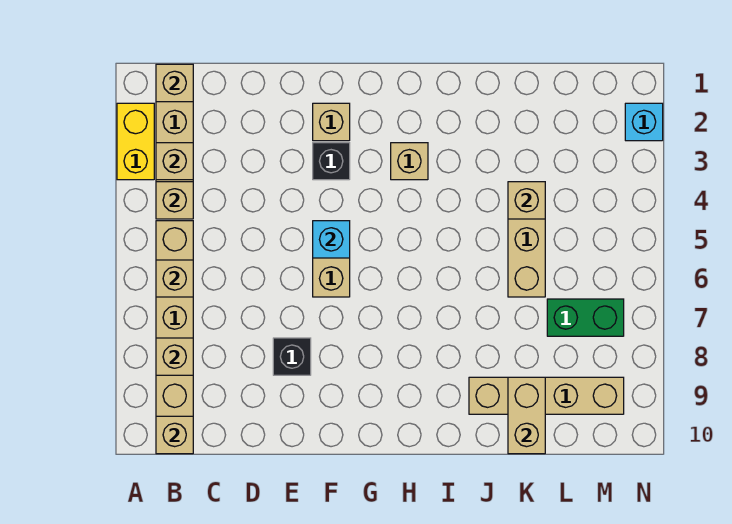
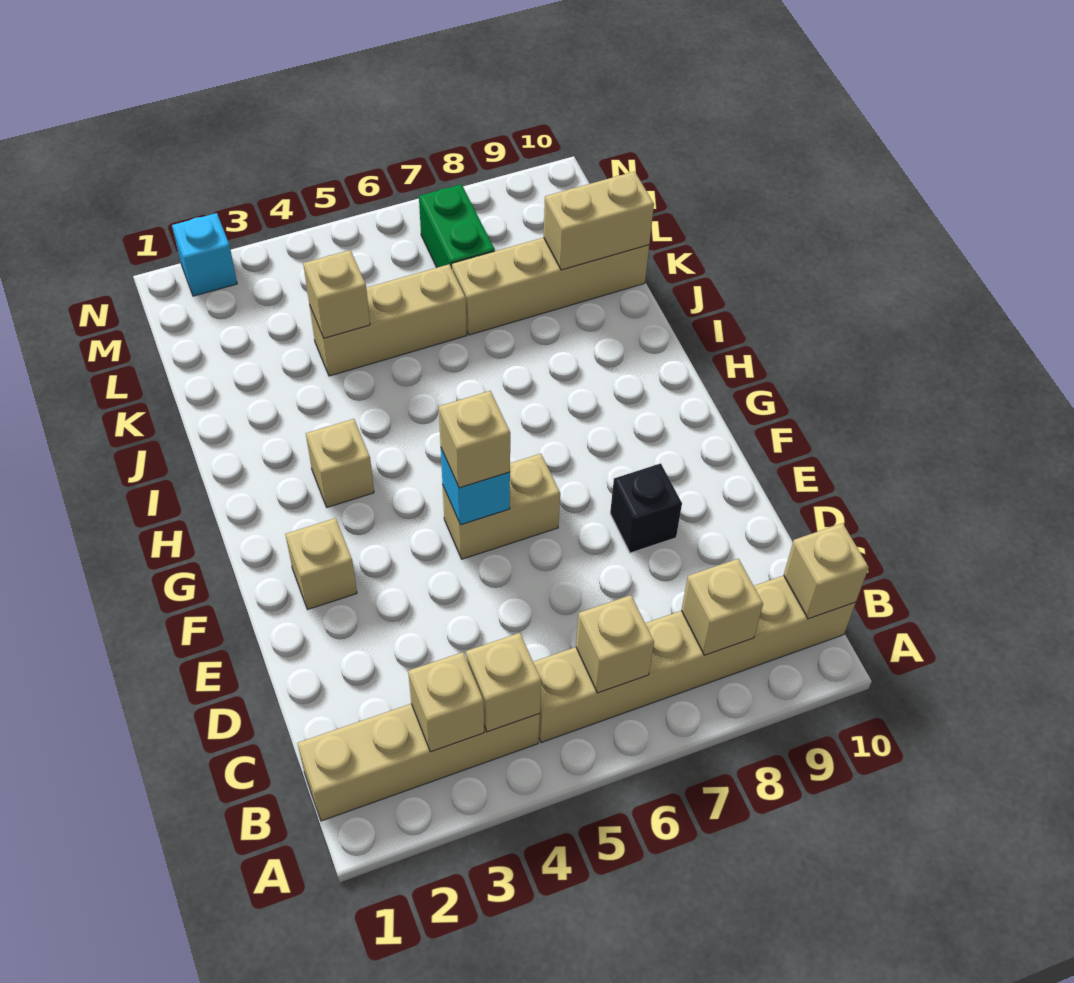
yellow brick A2:A3 level 1 -> none
tan brick B1 level 2 -> tan brick F5 level 3
black brick F3 level 1 -> none
tan brick J9:M9 level 1 -> tan brick K7:K10 level 1

